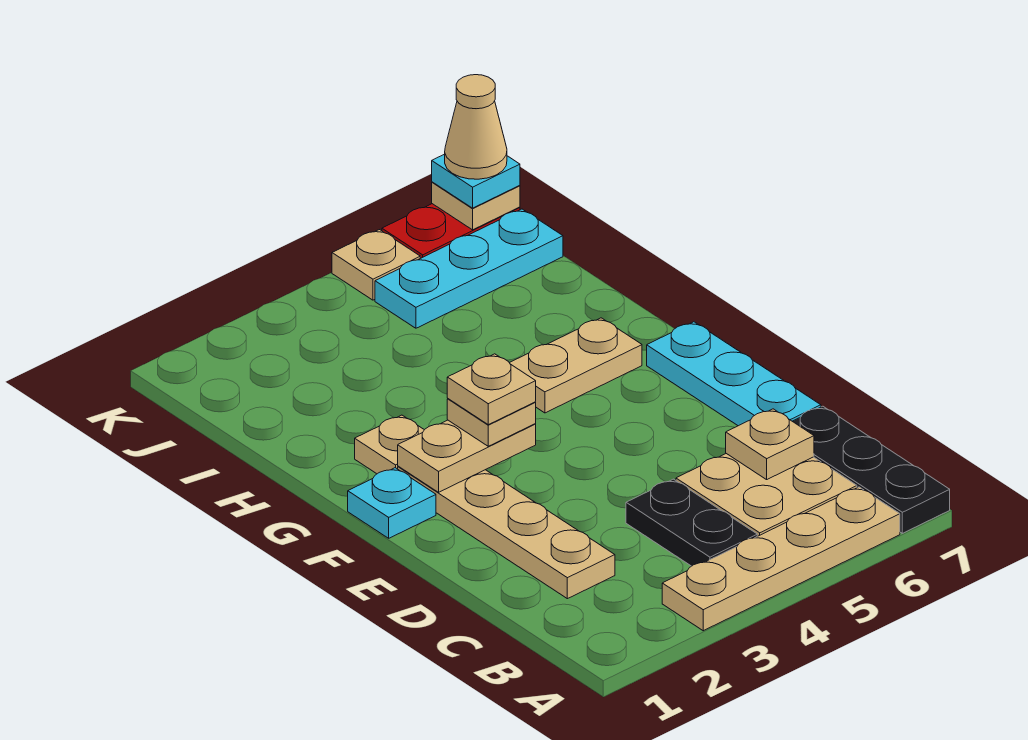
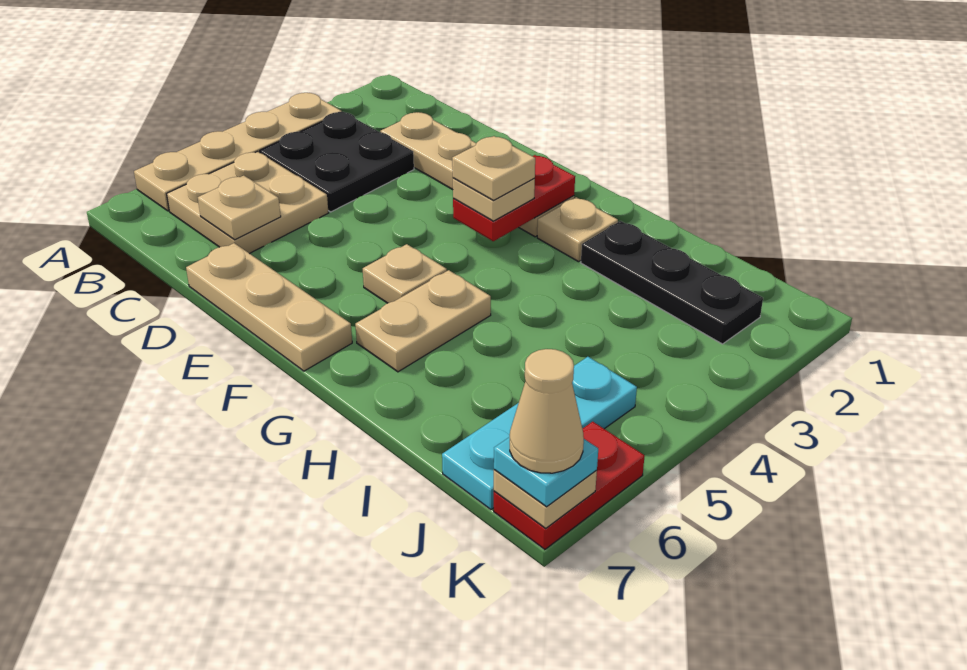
black plate A7:C7 level 1 -> black plate H2:J2 level 1
black plate B4:C4 level 1 -> black plate B3:C4 level 1
cyan plate D7:F7 level 1 -> tan plate D7:F7 level 1
cyan plate F1 level 1 -> none
tan plate F2:F3 level 2 -> red plate F2:F3 level 2
tan plate K5 level 1 -> tan plate F5 level 1

